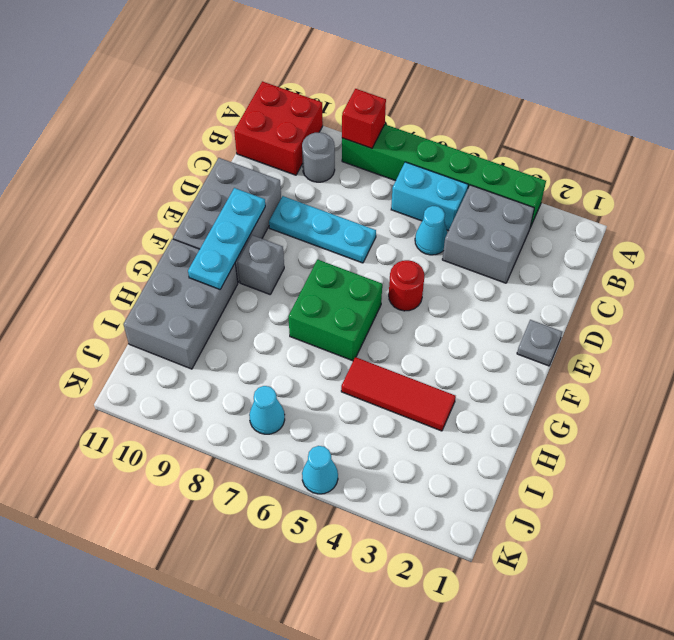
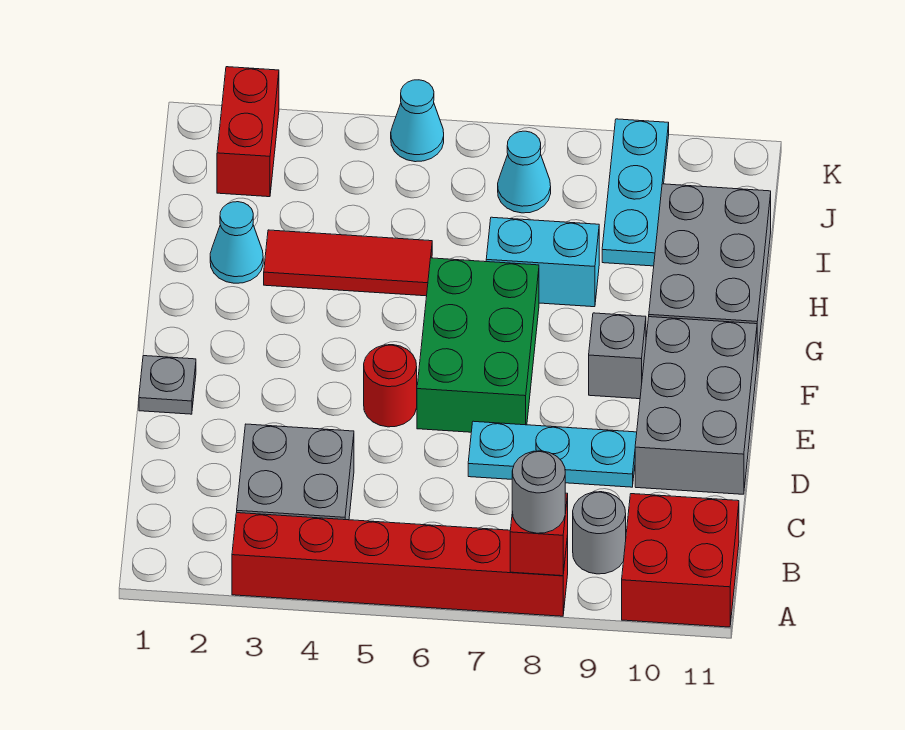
green brick A3:A8 level 1 -> red brick A3:A8 level 1
none -> grey round brick A8 level 3
cyan brick B5:B6 level 1 -> cyan brick H7:H8 level 1
cyan cone C5 level 1 -> cyan cone H2 level 1
cyan plate E10:G10 level 2 -> cyan plate I9:K9 level 1
green brick F6:G7 level 1 -> green brick E6:G7 level 1
none -> red brick J2:K2 level 1

